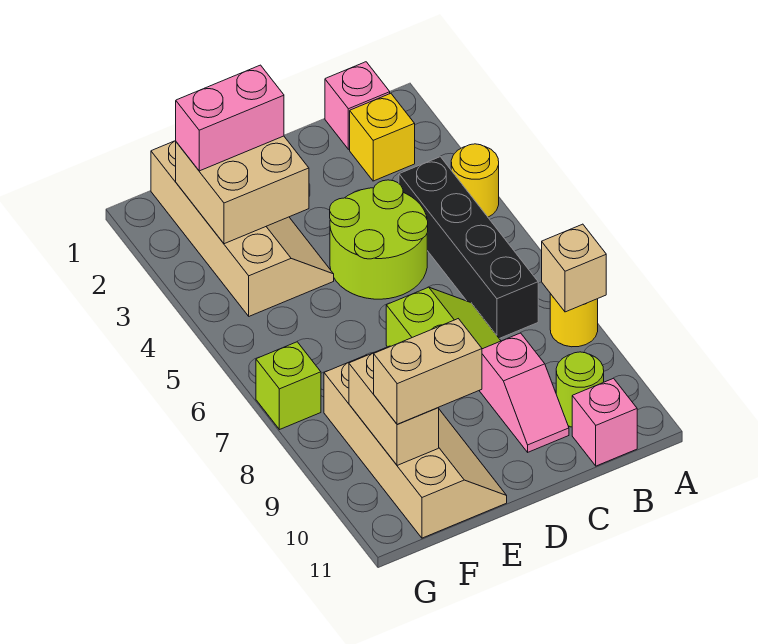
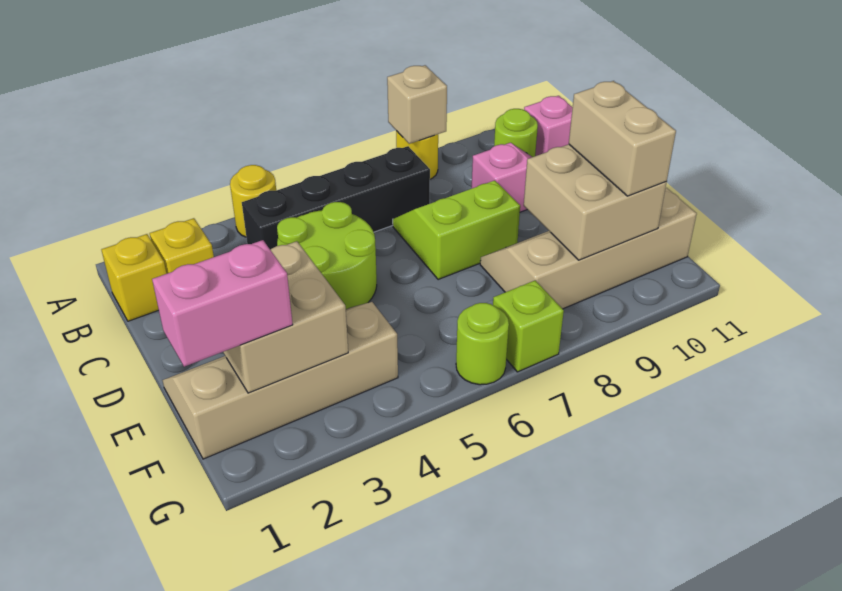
pink brick B1 level 1 -> yellow brick B1 level 1
pink brick E2:F2 level 3 -> pink brick F1:F2 level 3
tan brick F9:F10 level 2 -> tan brick E9:F10 level 2
none -> lime round brick G6 level 1

